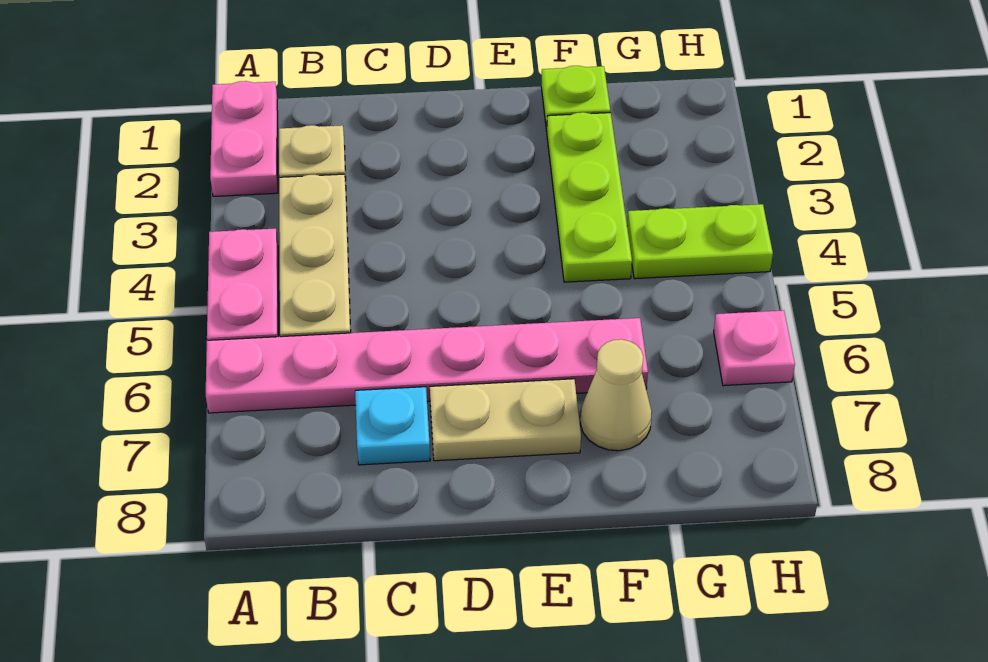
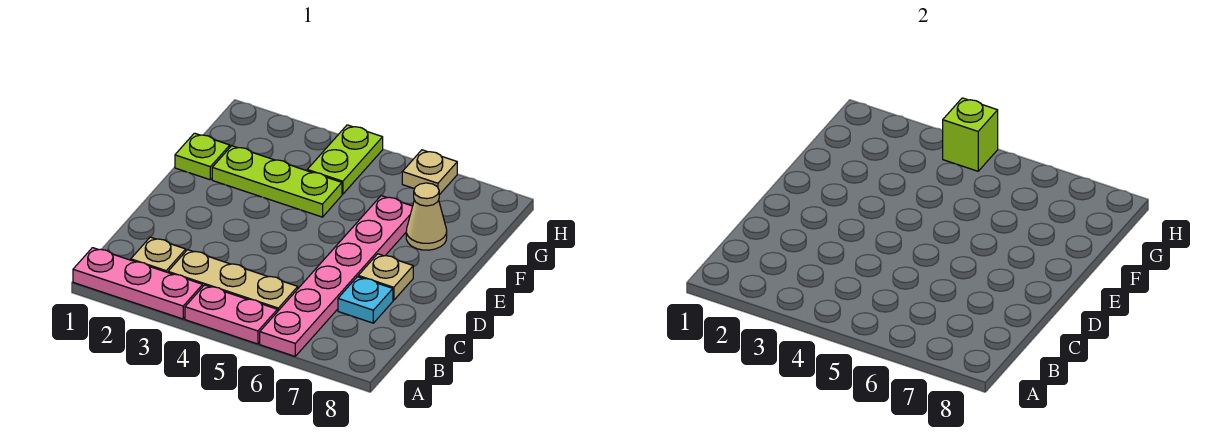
pink plate A1:A2 level 1 -> pink plate A1:A3 level 1
tan plate D7:E7 level 1 -> tan plate D7 level 1
none -> lime brick H4 level 2
pink plate H6 level 1 -> tan plate H6 level 1

